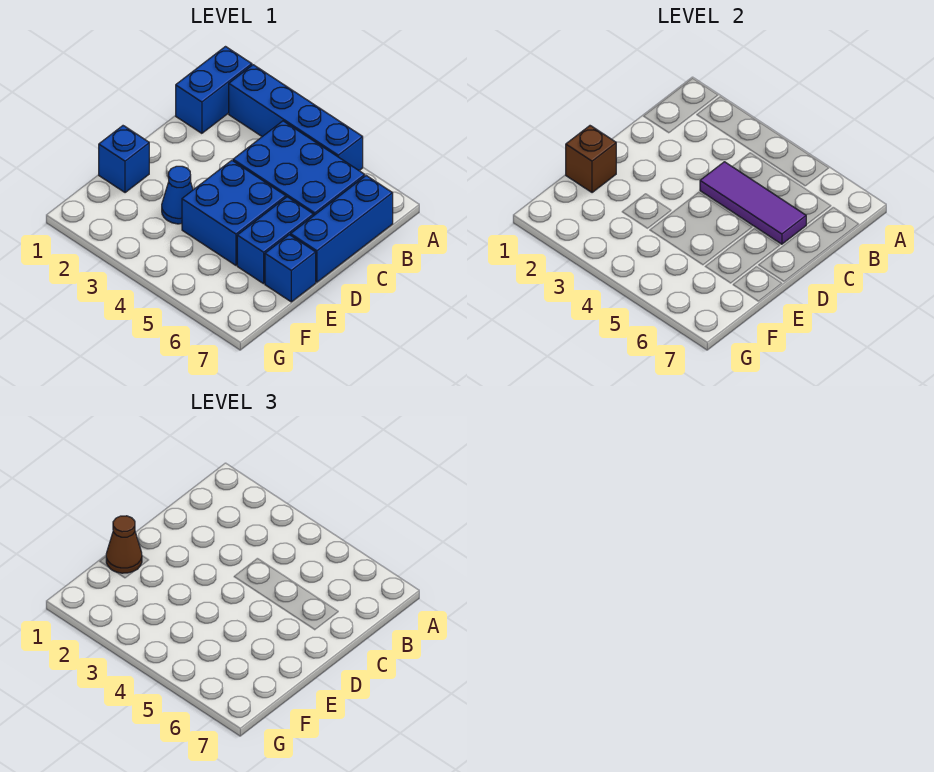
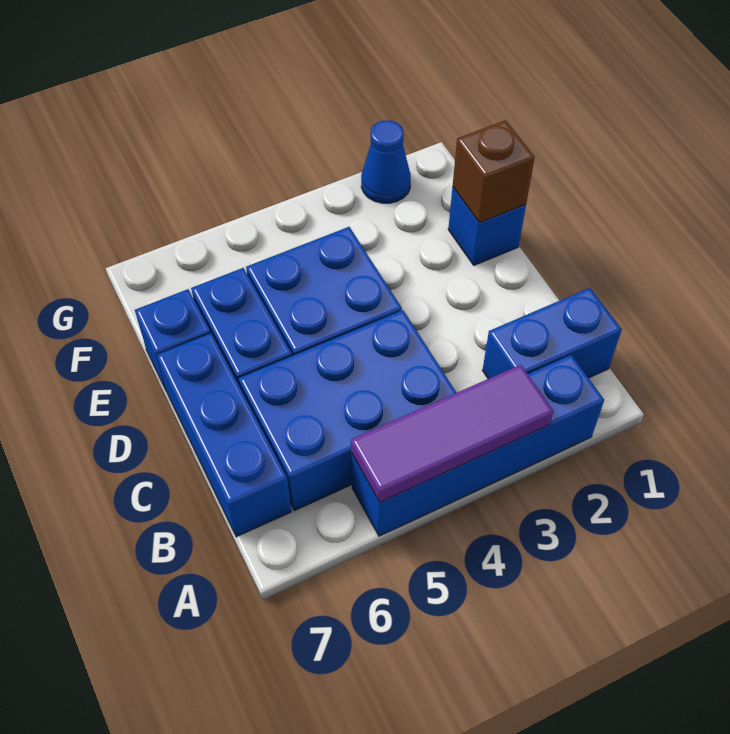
blue brick A1:B1 level 1 -> blue brick B1:B2 level 1
purple tile C4:C6 level 2 -> purple tile A3:A5 level 2
brown cone E1 level 3 -> none
blue cone E3 level 1 -> blue cone G2 level 1

